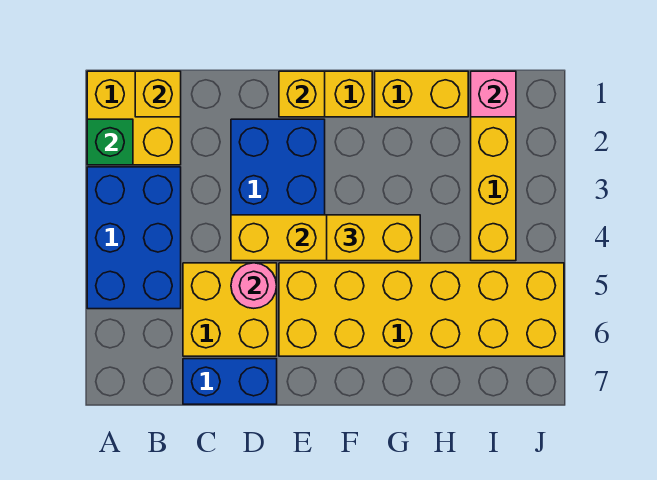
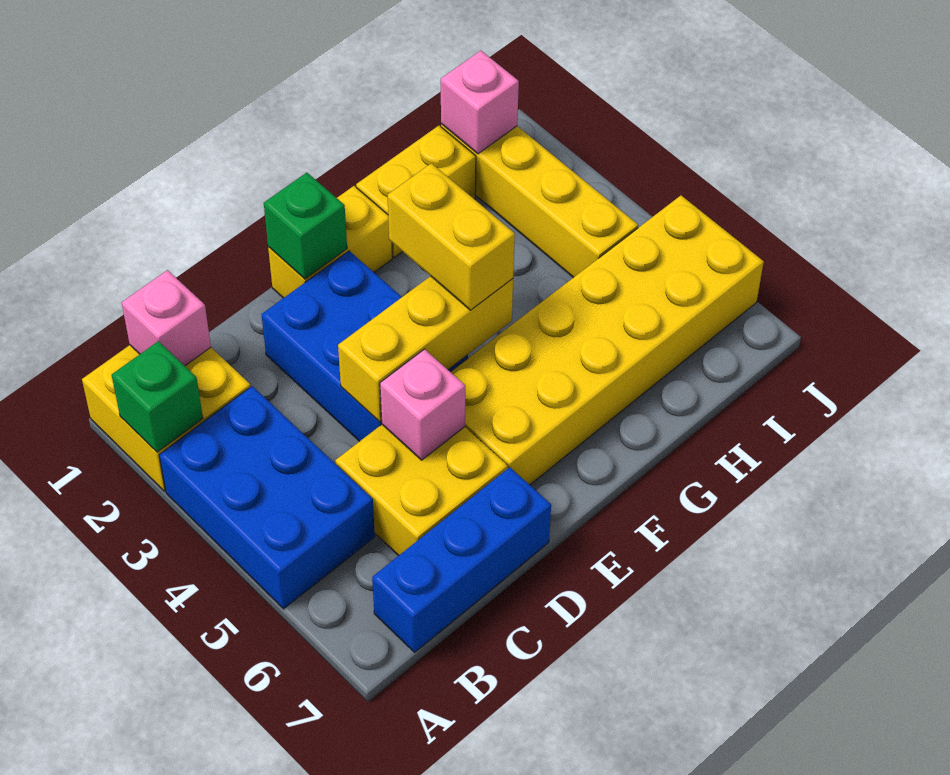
yellow brick B1 level 2 -> pink brick B1 level 2
blue brick C7:D7 level 1 -> blue brick B7:D7 level 1
pink round brick D5 level 2 -> pink brick D5 level 2
yellow brick E1 level 2 -> green brick E1 level 2
yellow brick F4:G4 level 3 -> yellow brick F3:F4 level 3

